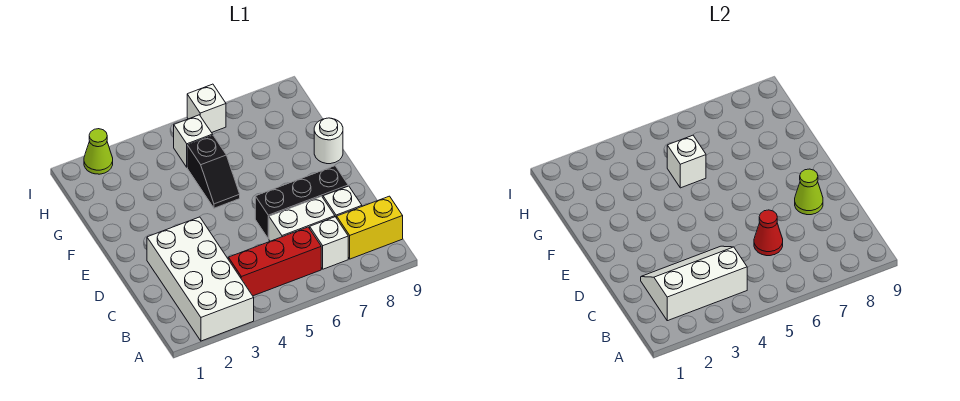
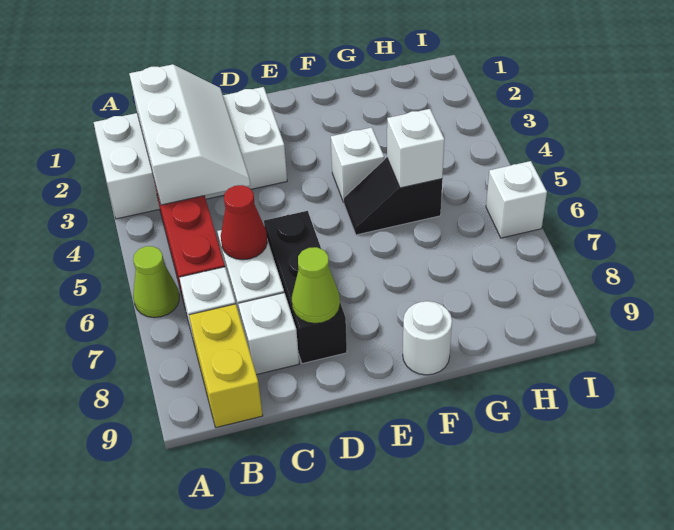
white brick H5 level 1 -> white brick F4 level 1
lime cone I2 level 1 -> lime cone A6 level 1

